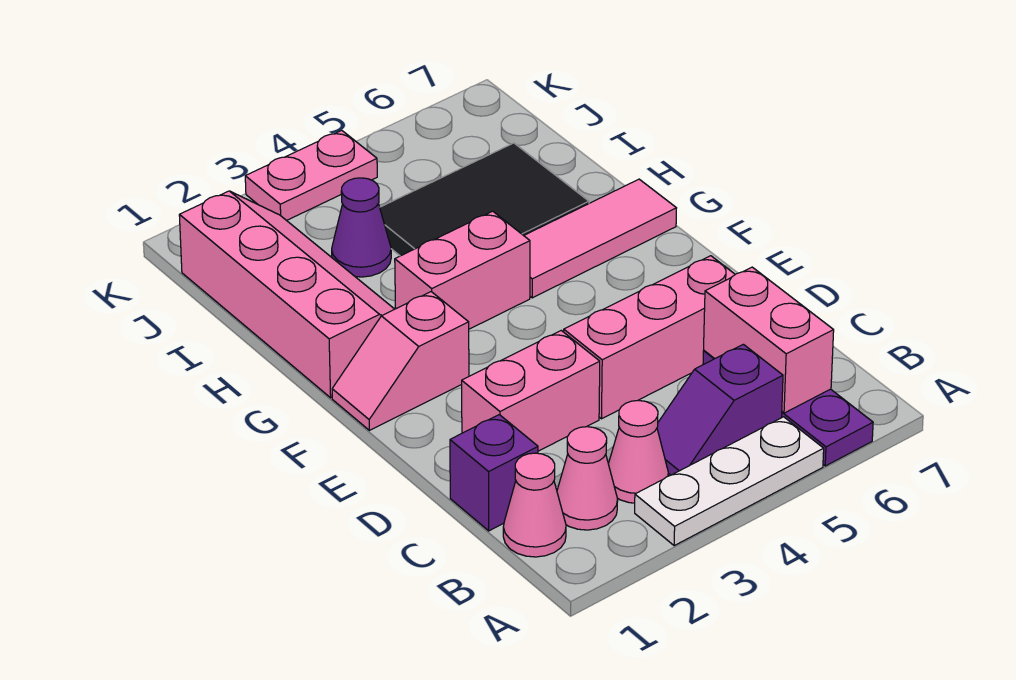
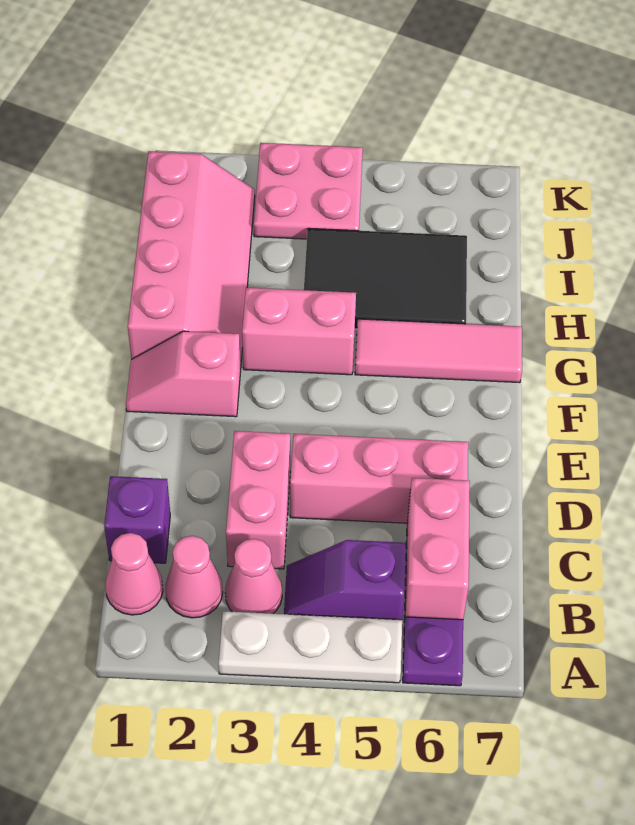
pink brick D2:D3 level 1 -> pink brick C3:D3 level 1
purple cone I3 level 1 -> none
pink plate K3:K4 level 1 -> pink plate J3:K4 level 1

